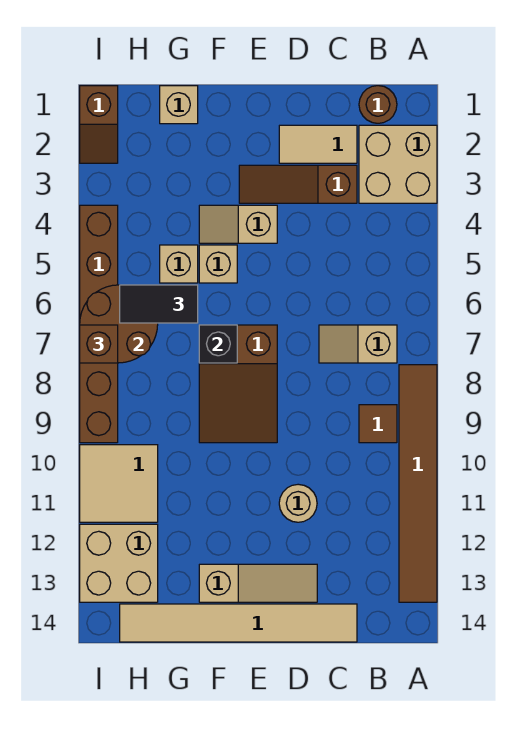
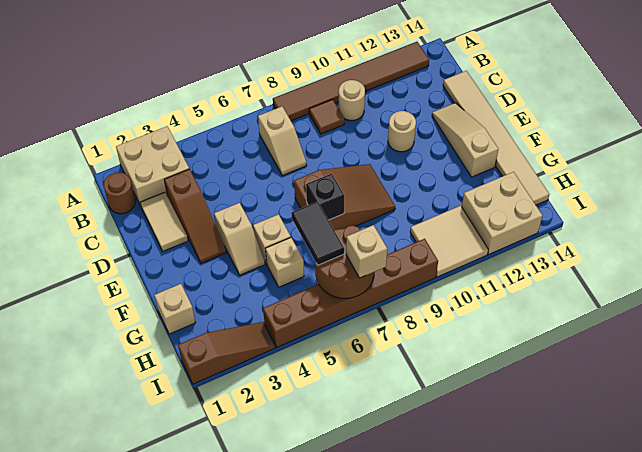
none -> tan round brick B10 level 1
brown slope I1:I2 level 1 top 1 -> brown slope I1:I3 level 1 top 1
brown brick I7 level 3 -> tan brick I7 level 3

